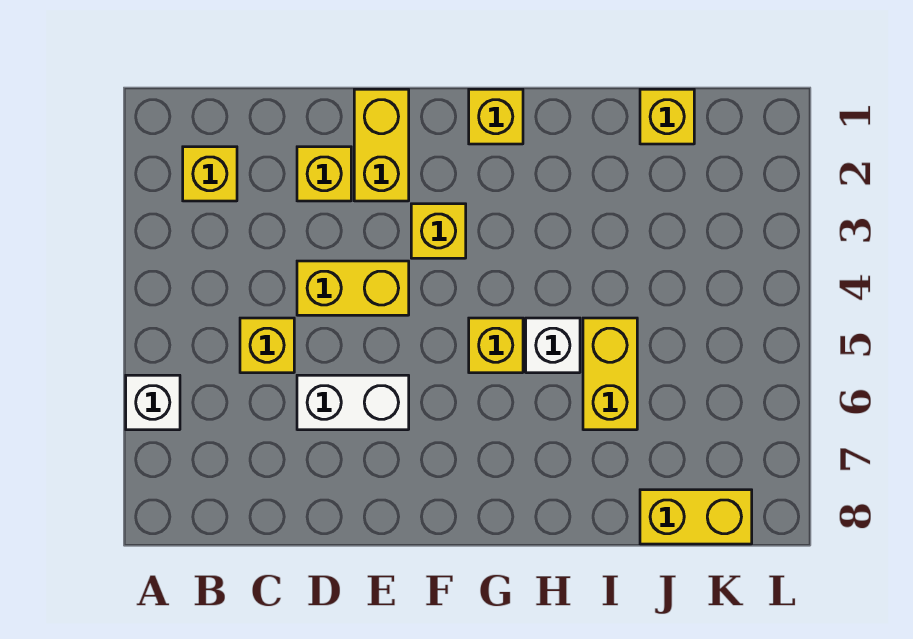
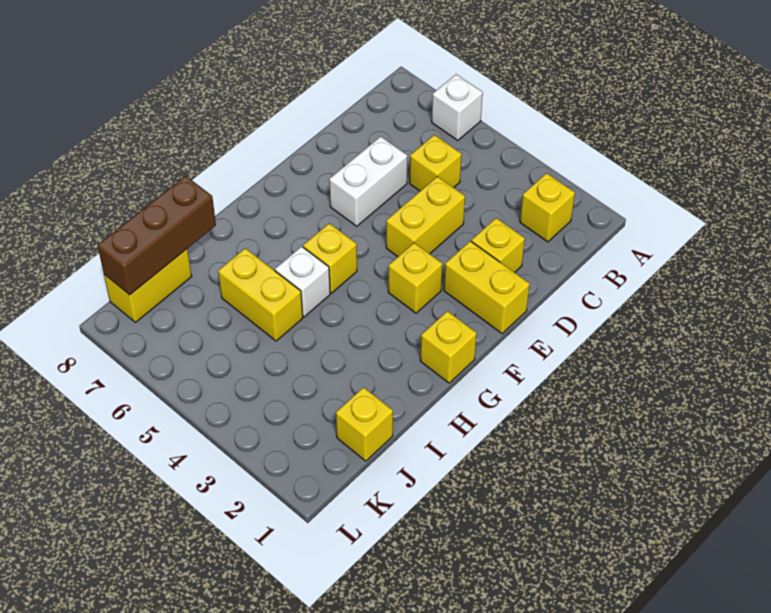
none -> brown brick I8:K8 level 2

